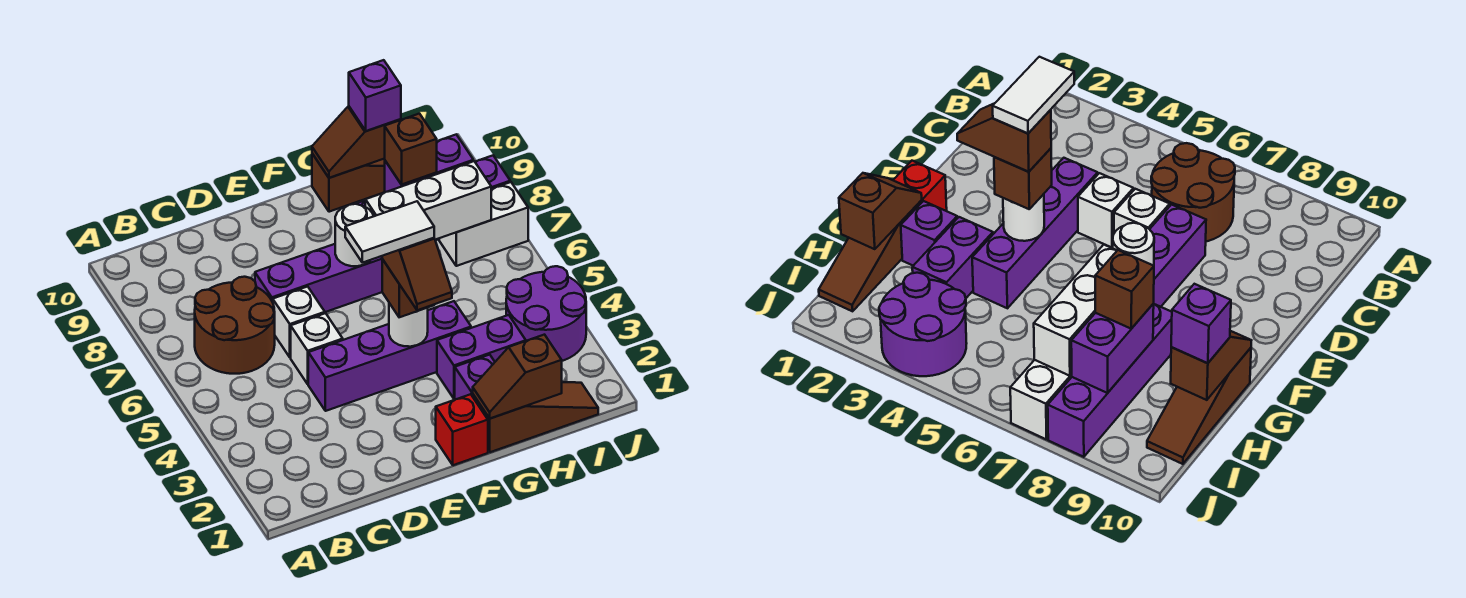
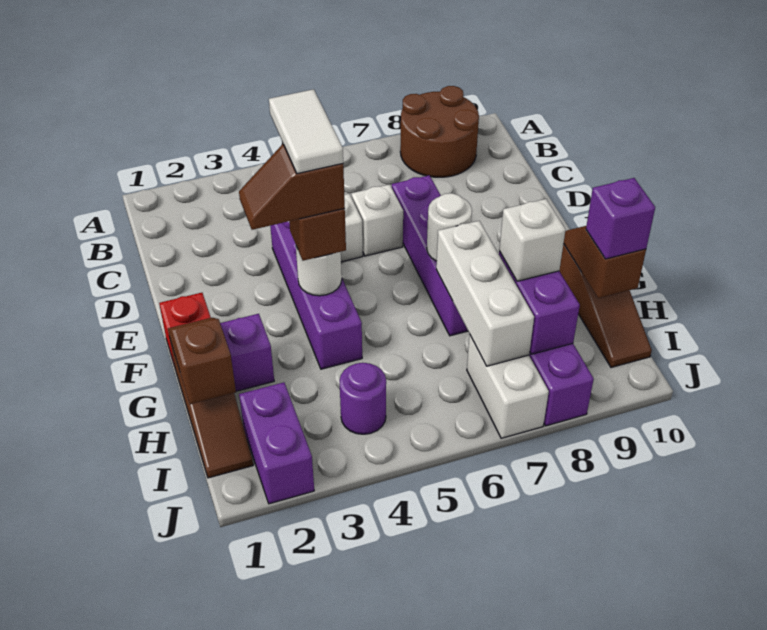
brown round brick B6:C7 level 1 -> brown round brick A8:B9 level 1
purple brick G3:H3 level 1 -> purple brick I2:J2 level 1
brown brick H8 level 3 -> white brick H8 level 3
purple round brick I3:J4 level 1 -> purple round brick I4 level 1

